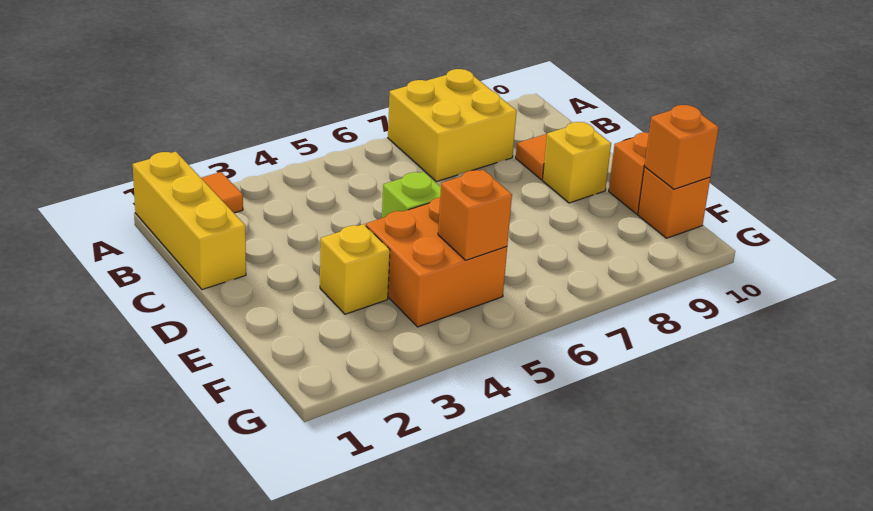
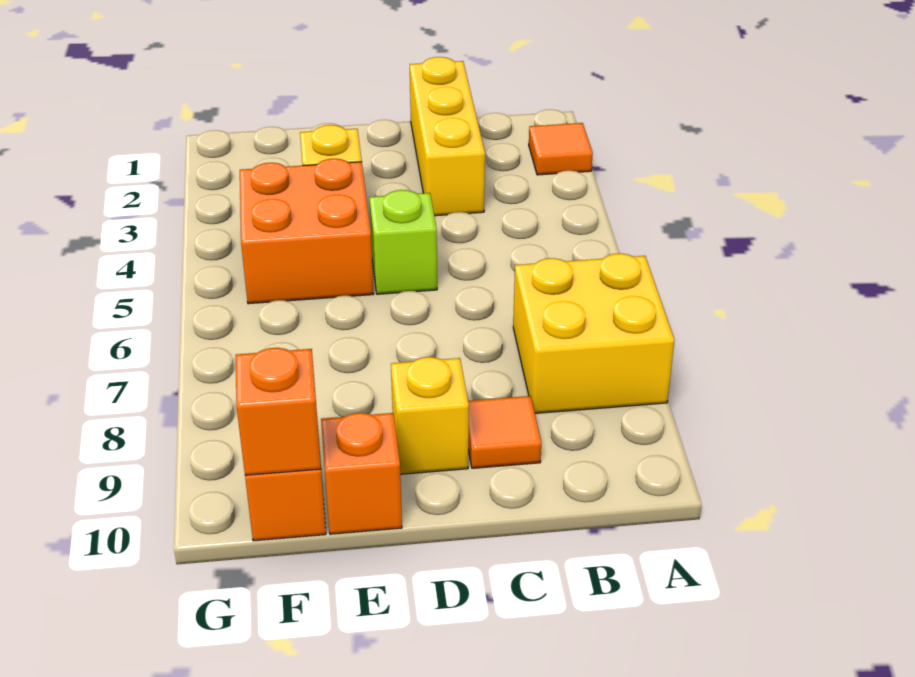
yellow brick A1:C1 level 1 -> yellow brick C1:C3 level 1
orange brick F5 level 2 -> none

